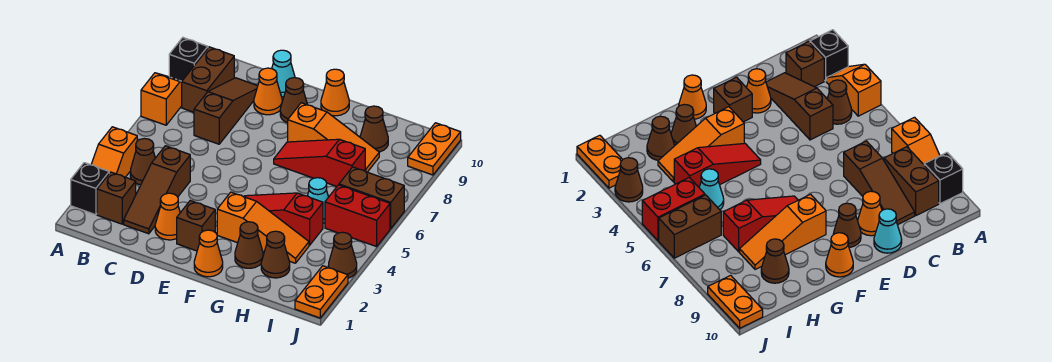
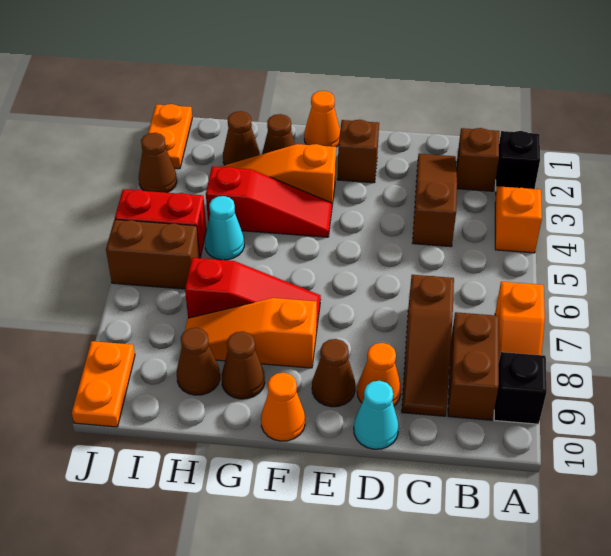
brown cone B4 level 1 -> brown cone G9 level 1
orange cone D2 level 1 -> none

